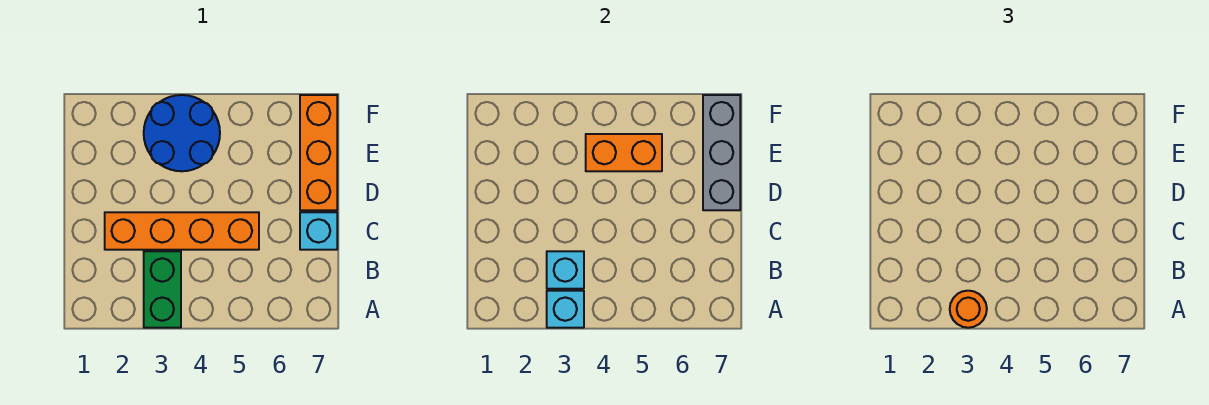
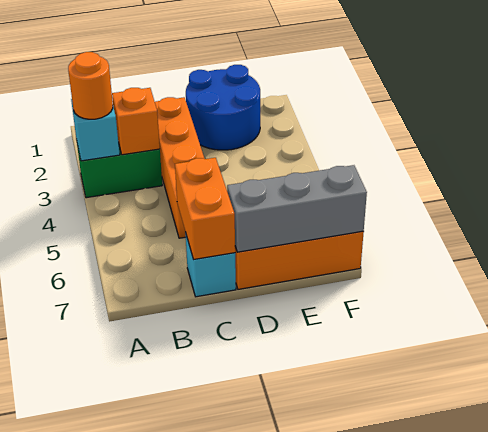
cyan brick B3 level 2 -> orange brick B3 level 2
blue round brick E3:F4 level 1 -> blue round brick D1:E2 level 1
orange brick E4:E5 level 2 -> orange brick C6:C7 level 2

